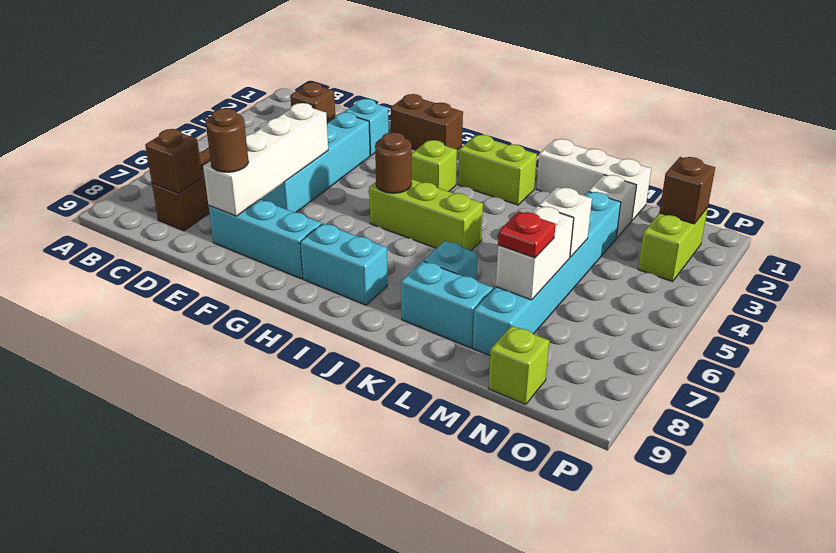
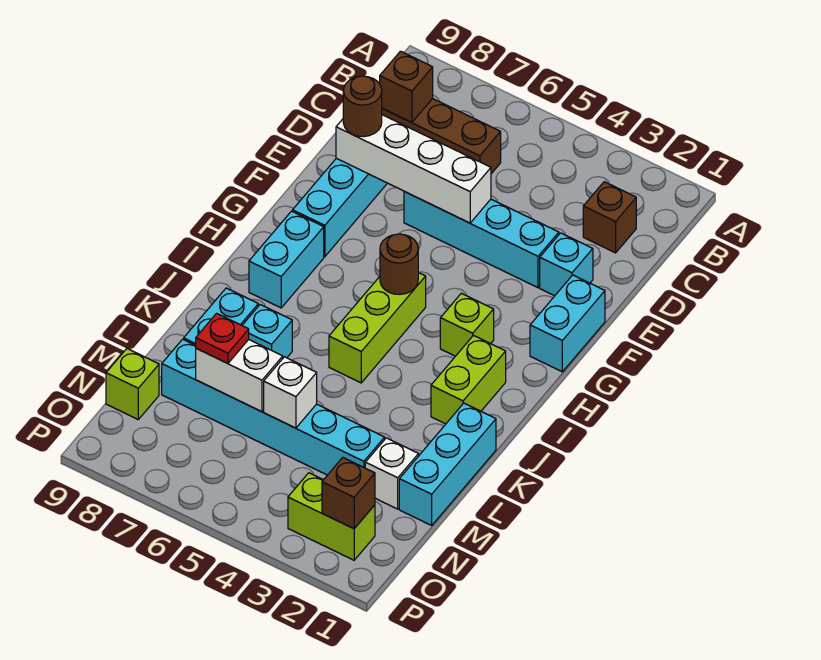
brown brick F1:G1 level 1 -> cyan brick F1:G1 level 1
white brick K1:M1 level 1 -> cyan brick K1:M1 level 1

